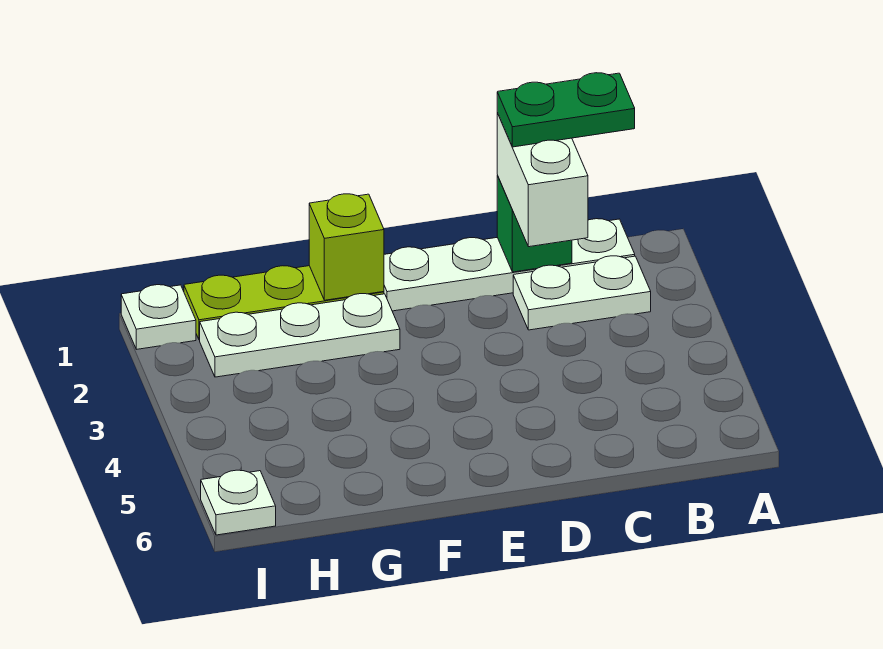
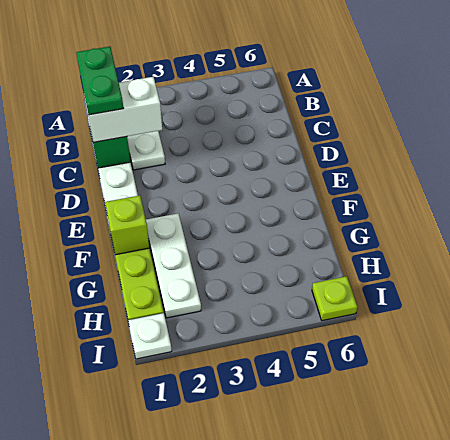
white plate I6 level 1 -> lime plate I6 level 1

